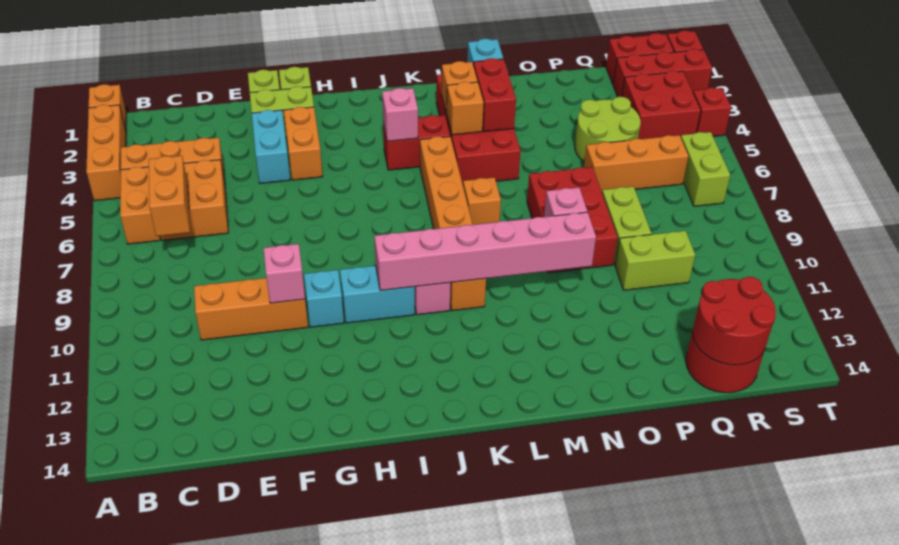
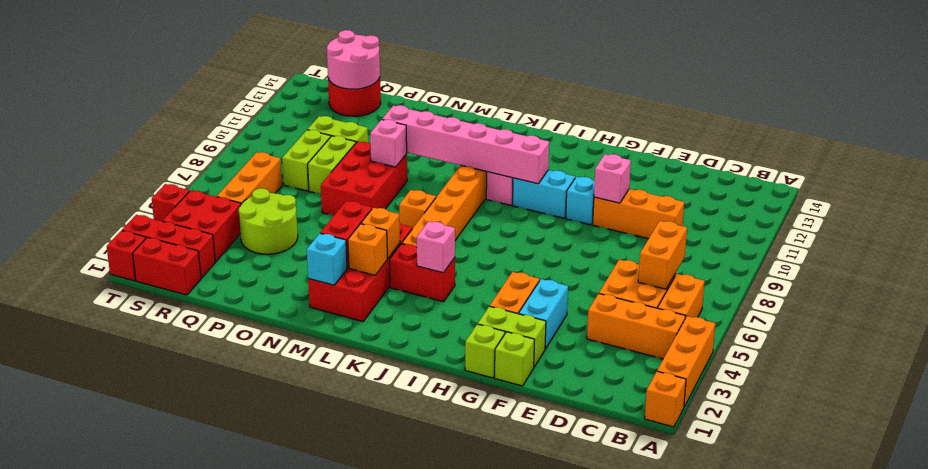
orange brick P6:R6 level 1 -> orange brick R5:R7 level 1
red round brick Q13:R14 level 2 -> pink round brick Q13:R14 level 2
lime brick S6:S7 level 1 -> lime brick Q8:Q9 level 1

